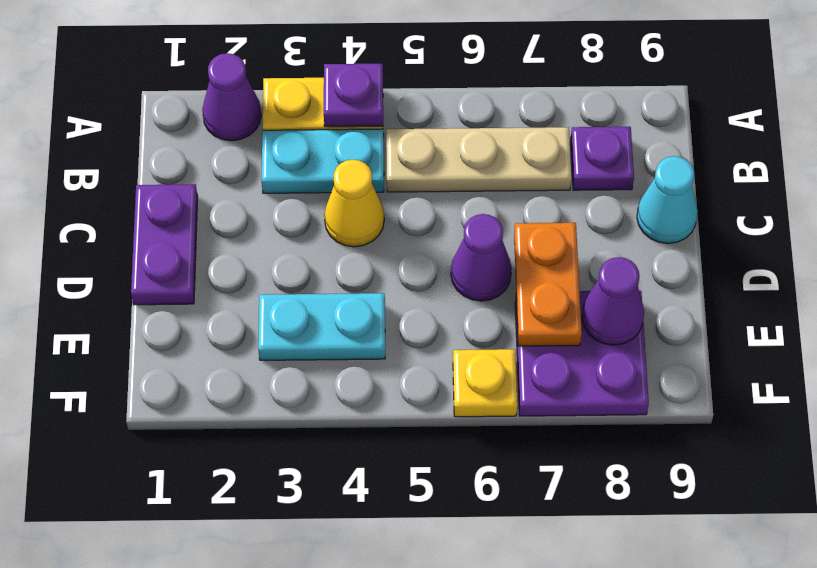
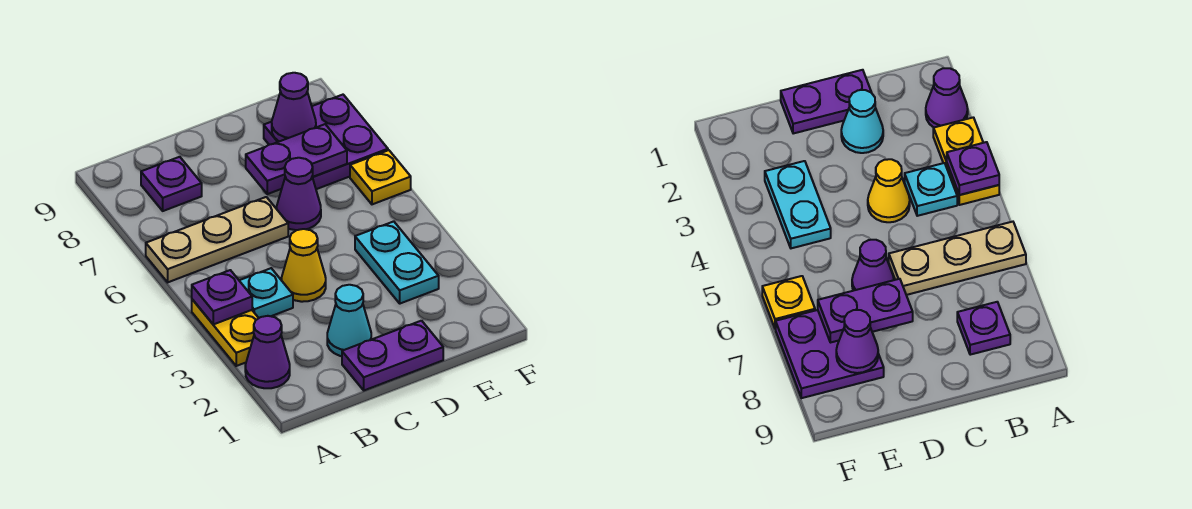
cyan plate B3:B4 level 1 -> cyan plate B4 level 1
tan plate B5:B7 level 1 -> tan plate A6:C6 level 1
cyan cone C9 level 1 -> cyan cone C2 level 1
orange plate D7:E7 level 2 -> purple plate D7:E7 level 2

